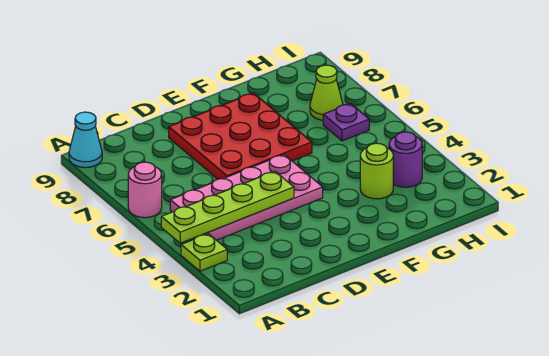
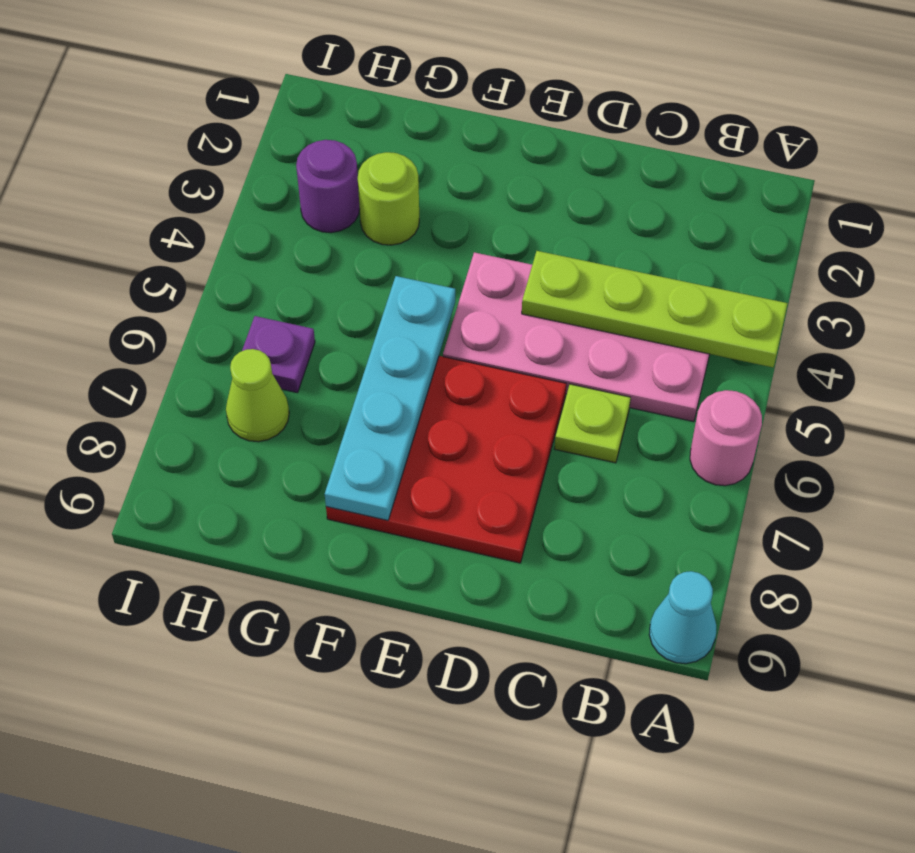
lime plate A3 level 1 -> lime plate C6 level 1
none -> cyan plate F5:F8 level 2

